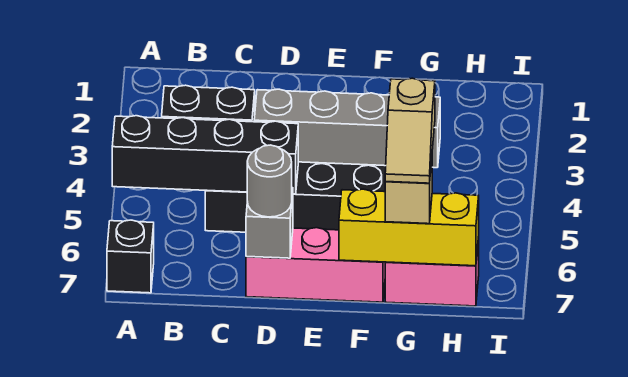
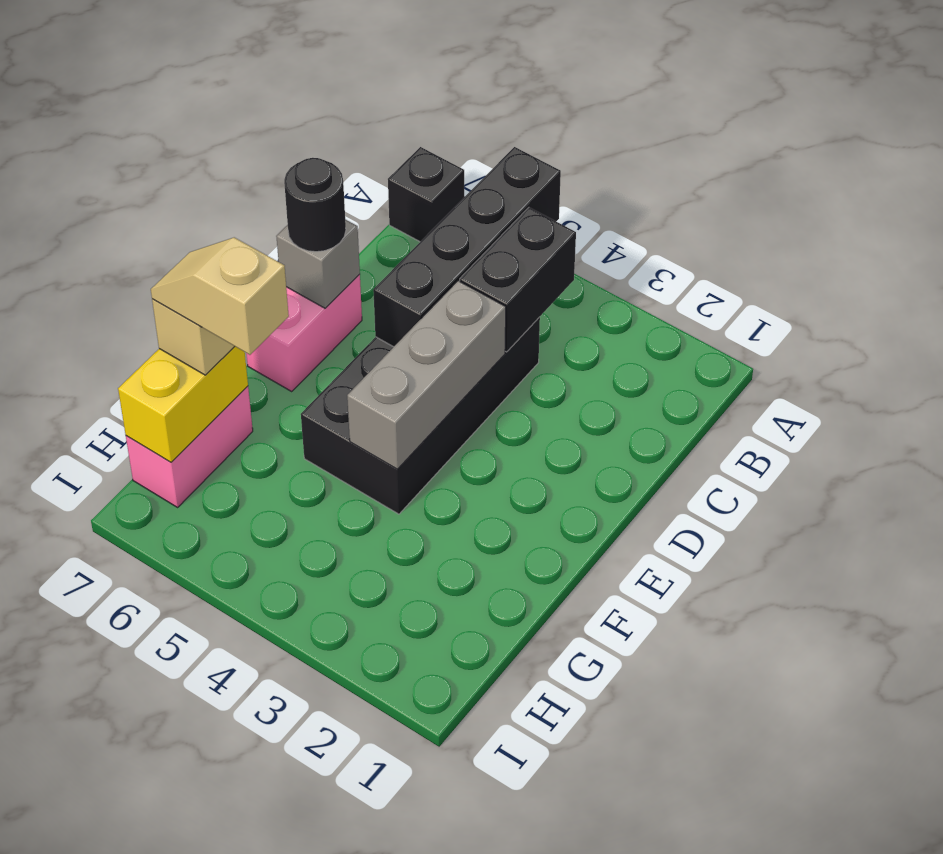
grey brick D4:G4 level 2 -> grey brick D4:F4 level 2
pink brick D7:F7 level 1 -> pink brick D7:E7 level 1
grey round brick D7 level 3 -> black round brick D7 level 3
yellow brick F7:H7 level 2 -> yellow brick G7:H7 level 2

